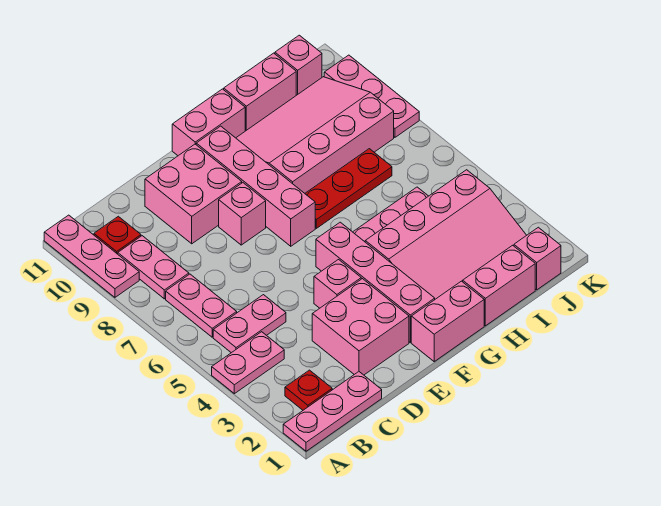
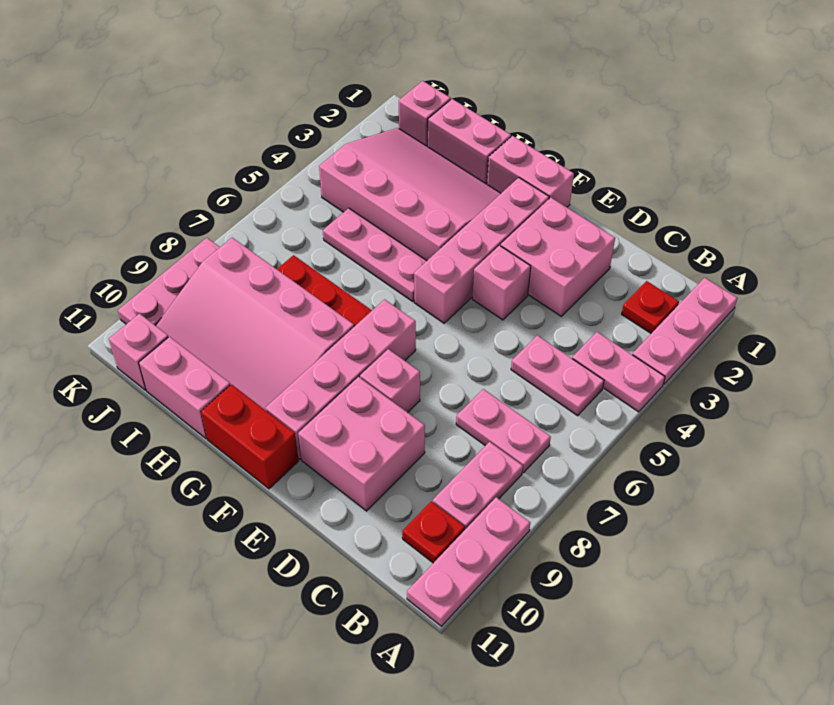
pink plate A1:C1 level 1 -> pink plate A1:A3 level 1
pink plate B6:B7 level 1 -> pink plate B7:C7 level 1
pink brick F11:G11 level 1 -> red brick F11:G11 level 1

